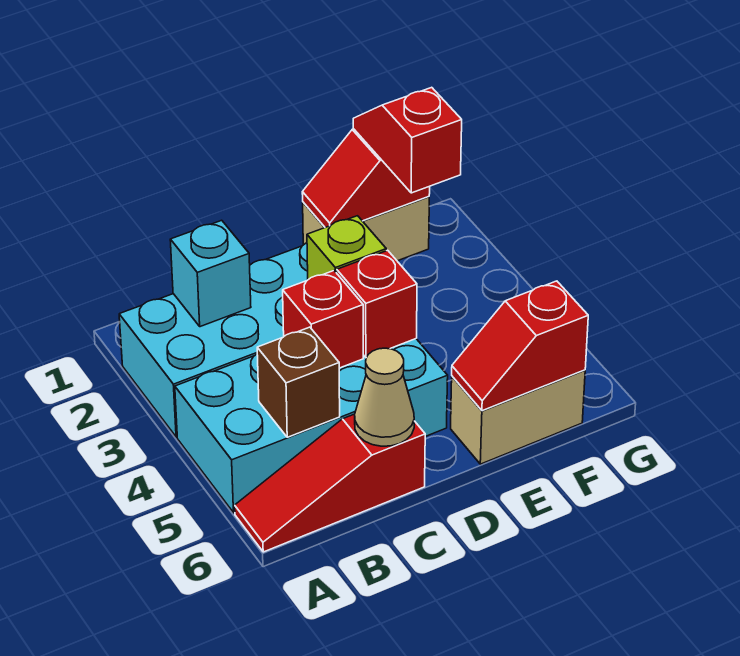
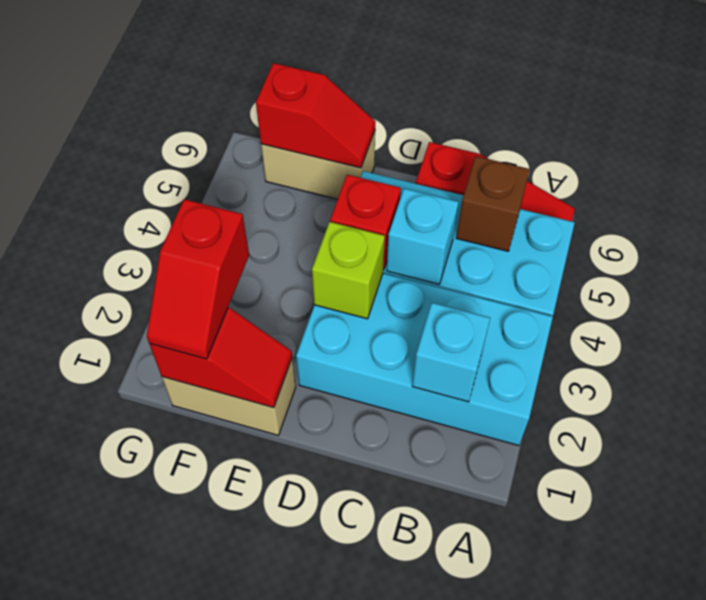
red brick C4 level 2 -> cyan brick C4 level 2
tan cone C6 level 2 -> none

